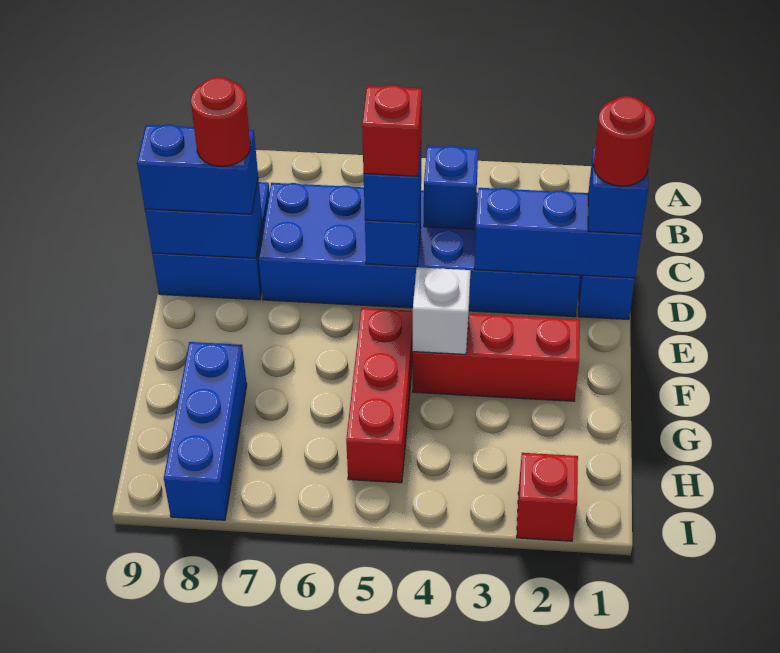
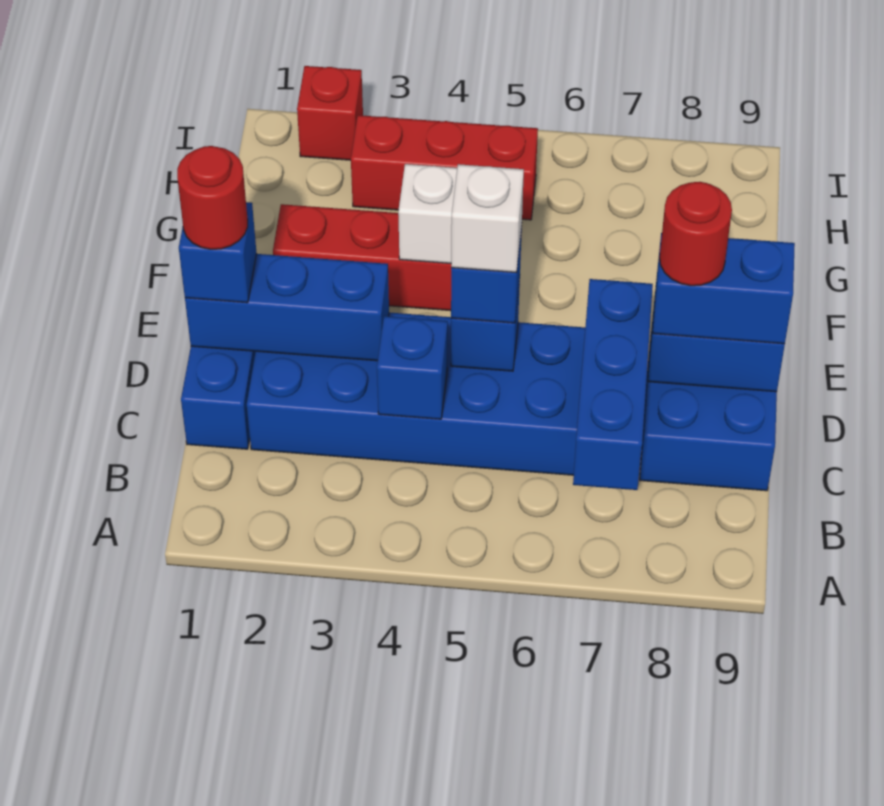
red brick D5 level 4 -> white brick D5 level 4
red brick F5:H5 level 1 -> red brick H3:H5 level 1
blue brick G8:I8 level 1 -> blue brick B7:D7 level 2

